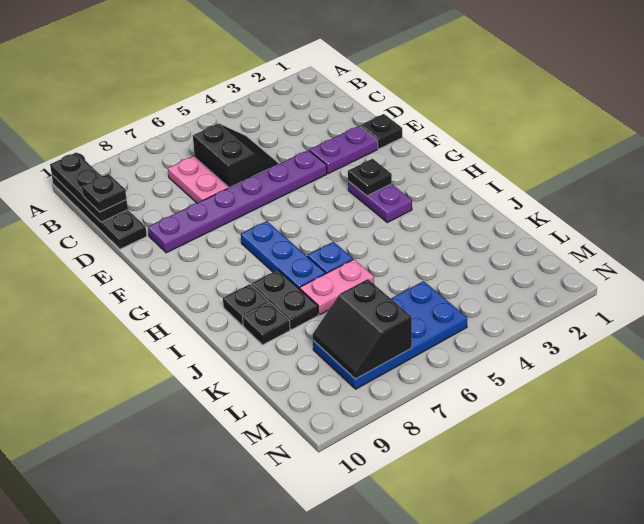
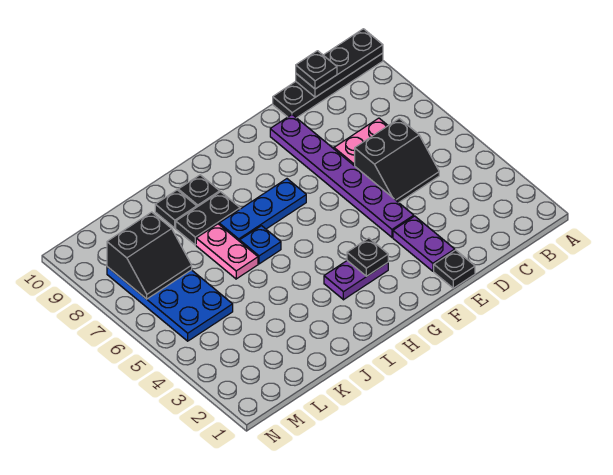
black slope L7:M8 level 2 top 7 -> black slope L7:M8 level 2 top 8

